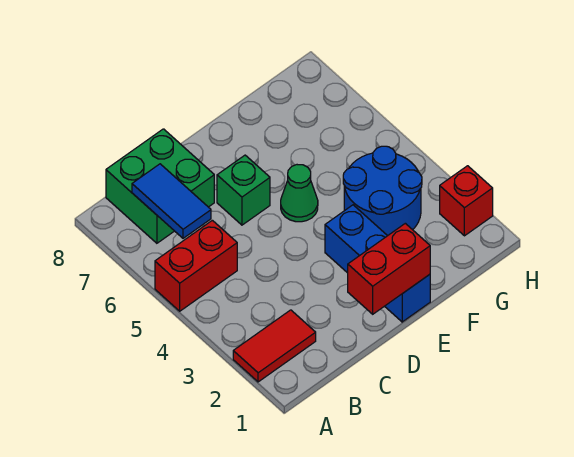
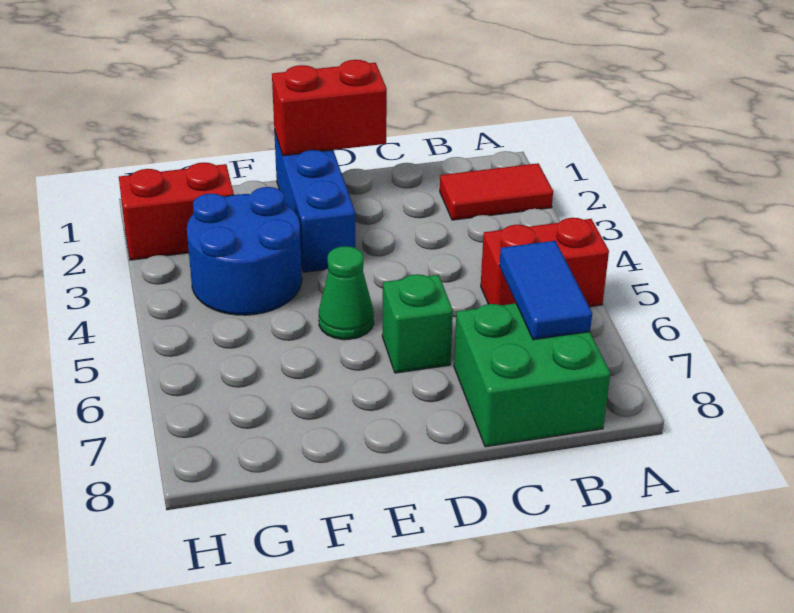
red brick H2 level 1 -> red brick G2:H2 level 1

